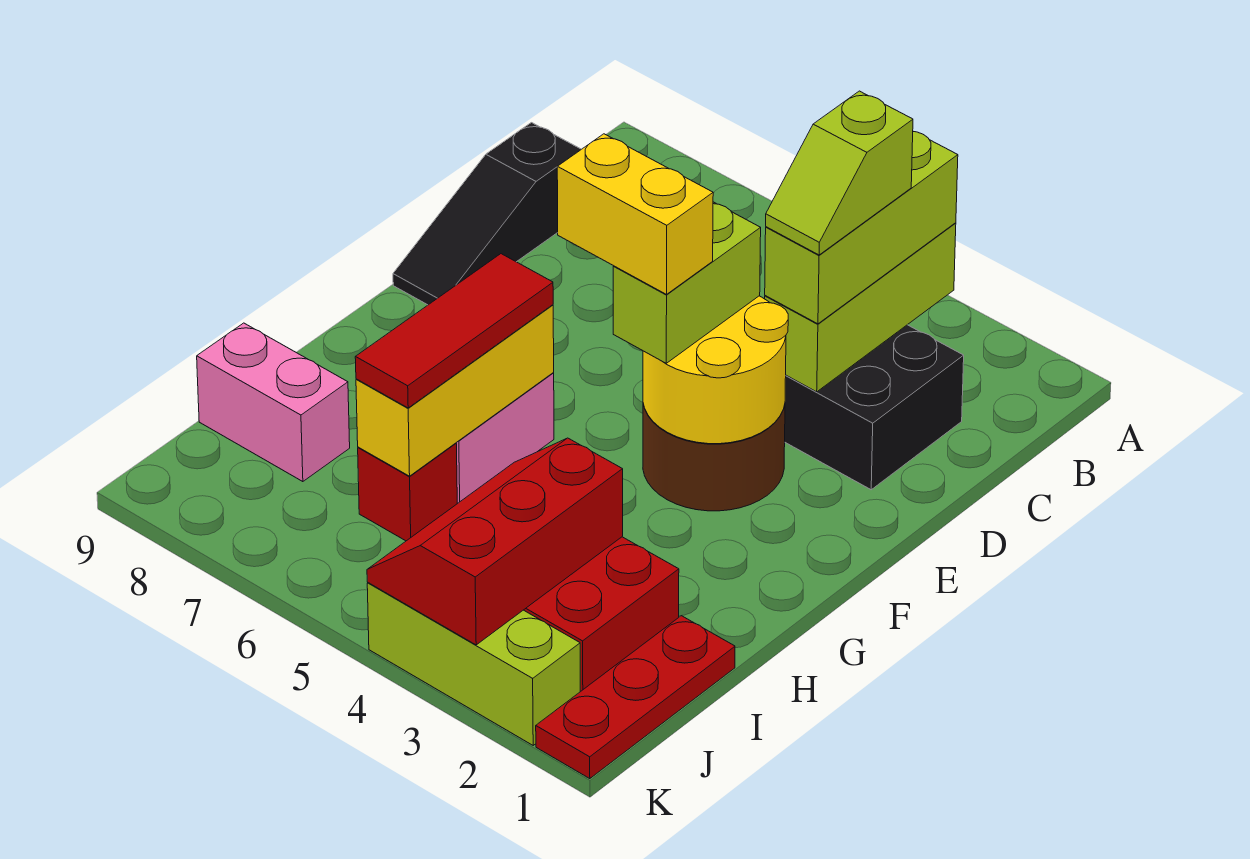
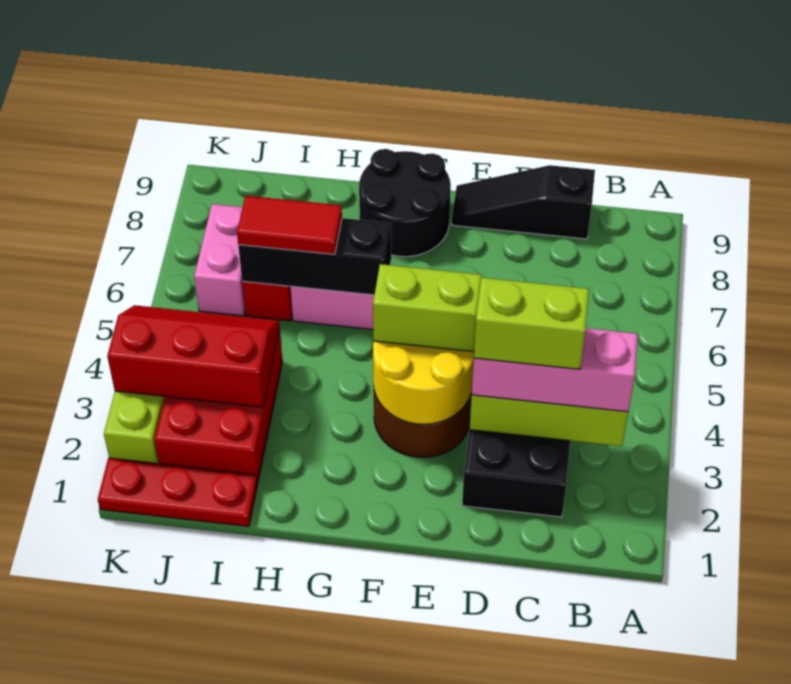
lime brick B3:D3 level 3 -> pink brick B3:D3 level 3
lime slope C3:D3 level 4 top C -> lime brick C3:D3 level 4
yellow brick F4:F5 level 4 -> none
none -> black round brick F8:G9 level 1
yellow brick G6:I6 level 2 -> black brick G6:I6 level 2
red tile G6:I6 level 3 -> red tile H6:I6 level 3
pink brick I8:I9 level 1 -> pink brick J6:J7 level 1

